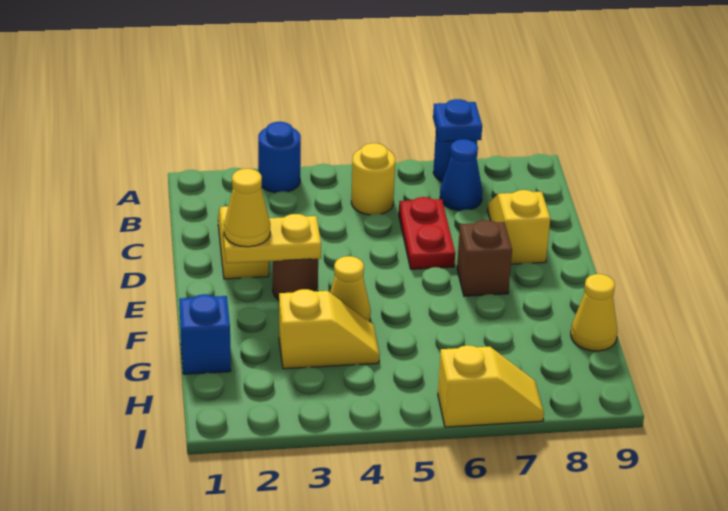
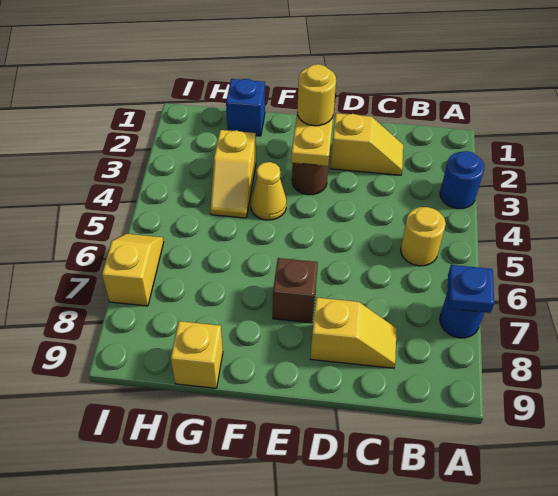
blue cone B7 level 1 -> none
red plate C6:D6 level 1 -> none
yellow cone E2 level 3 -> yellow round brick E2 level 3
yellow cone G9 level 1 -> yellow brick G9 level 1
yellow slope I6:I7 level 1 top 6 -> yellow slope I6:I7 level 1 top 7

